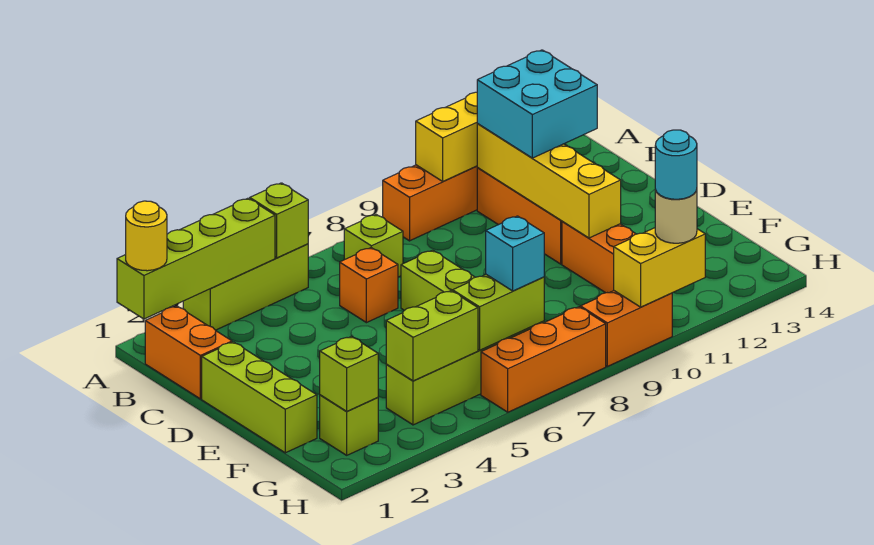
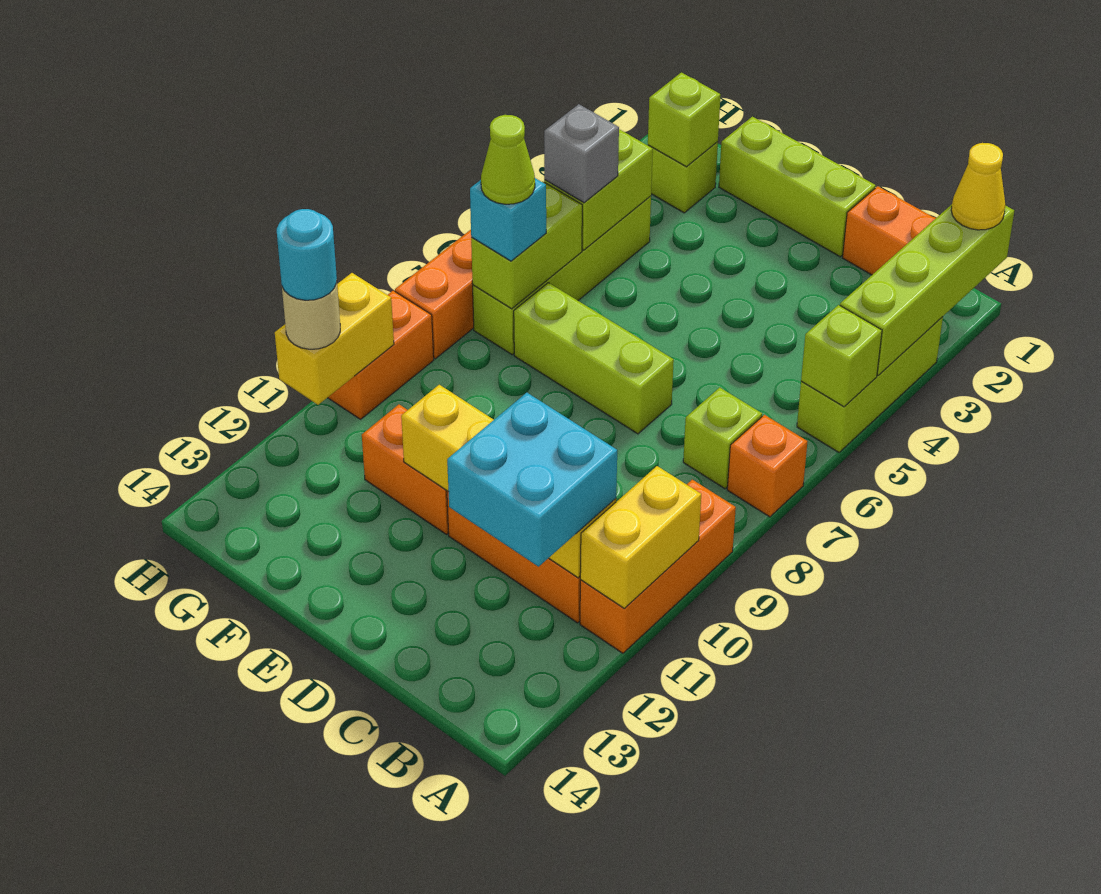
yellow round brick A1 level 3 -> yellow cone A1 level 3
orange brick C6 level 1 -> orange brick A7 level 1
none -> grey brick G5 level 3
none -> lime cone G7 level 4

